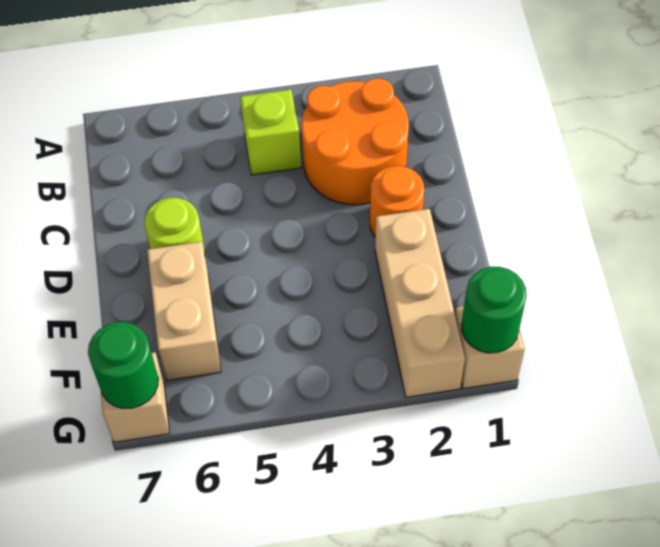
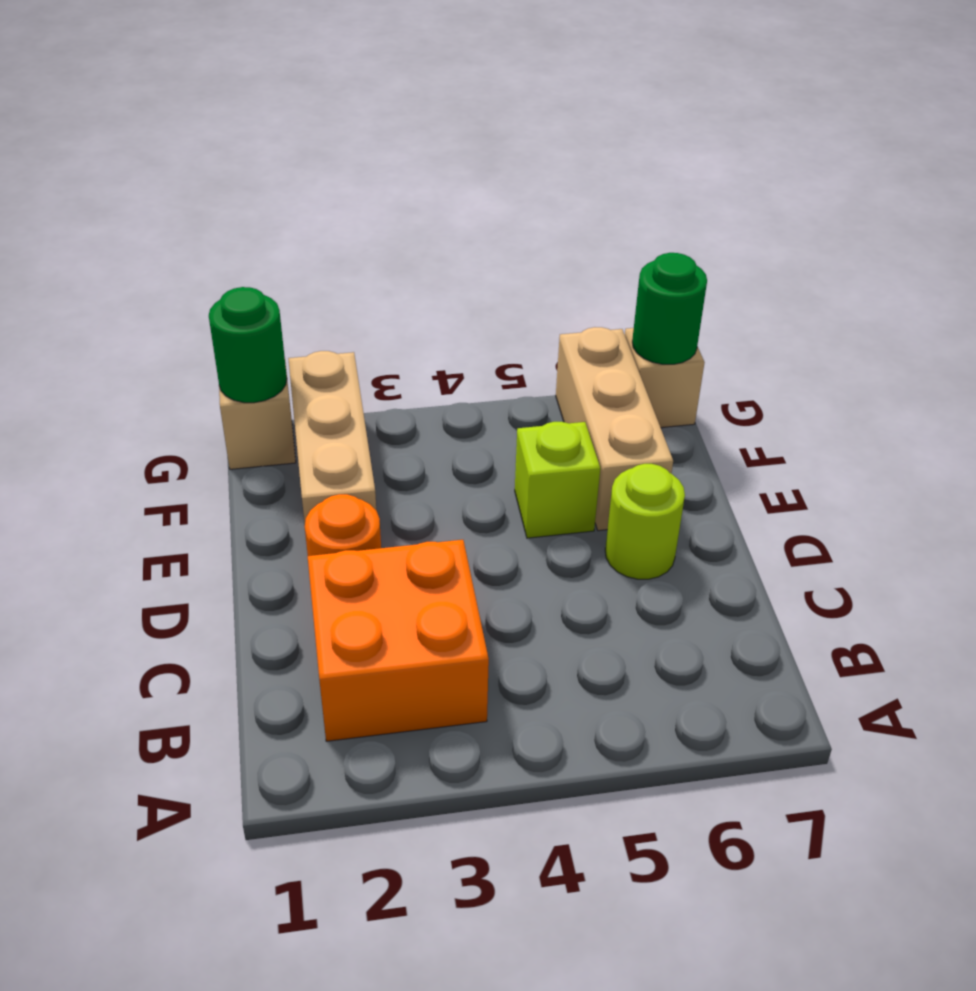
orange round brick B2:C3 level 1 -> orange brick B2:C3 level 1
lime brick B4 level 1 -> lime brick E5 level 1
tan brick E6:F6 level 1 -> tan brick E6:G6 level 1

